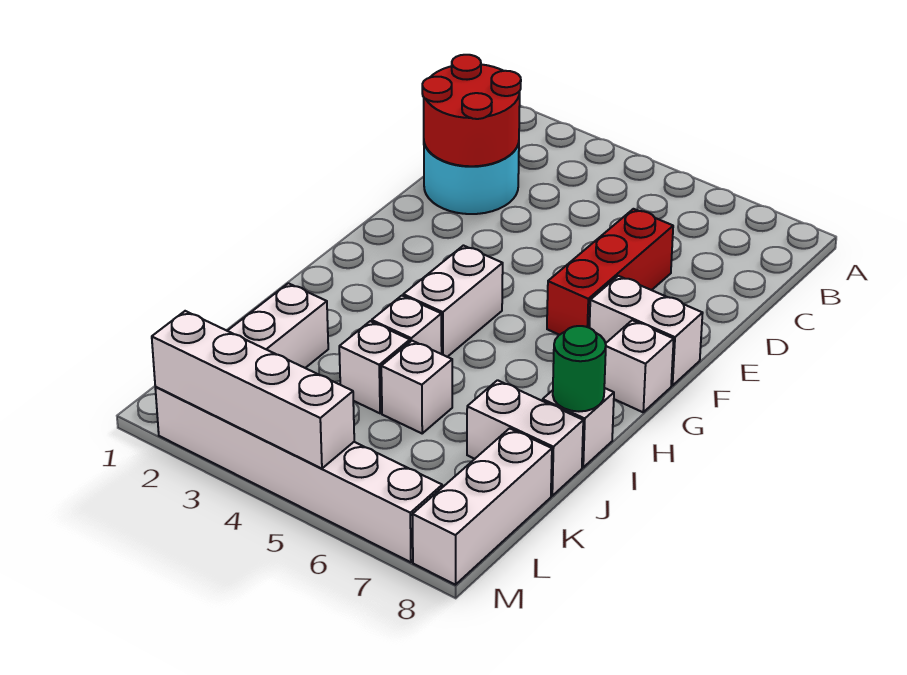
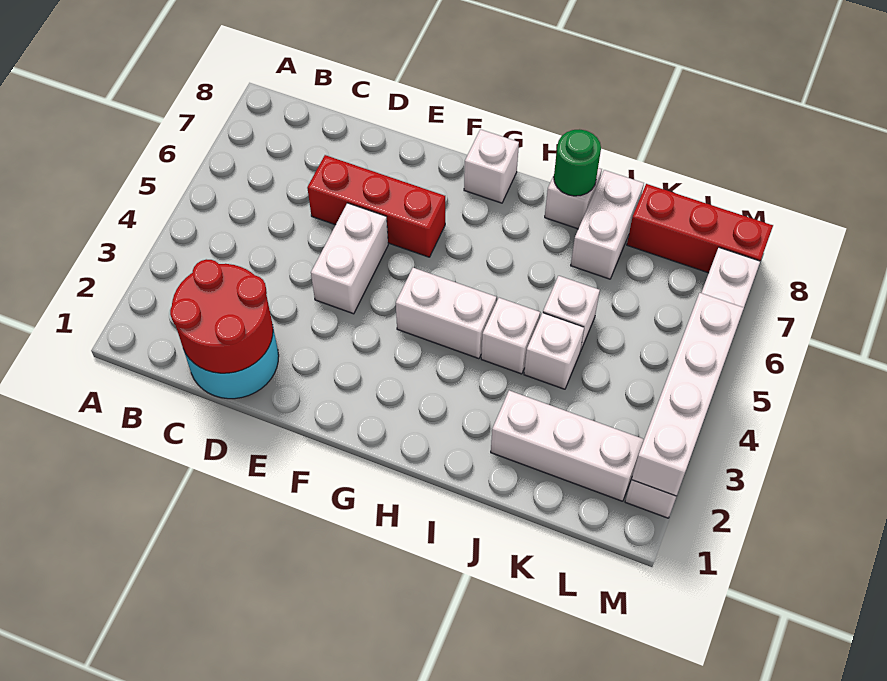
white brick F7:F8 level 1 -> white brick E4:E5 level 1
white brick K8:M8 level 1 -> red brick K8:M8 level 1

